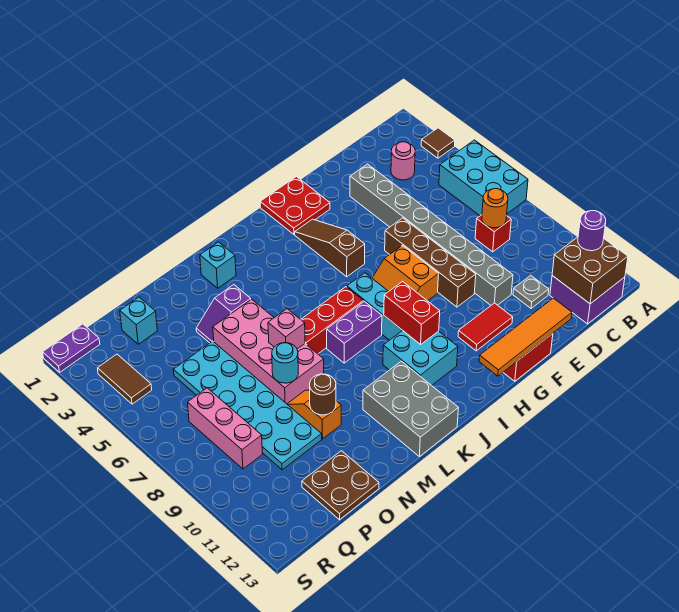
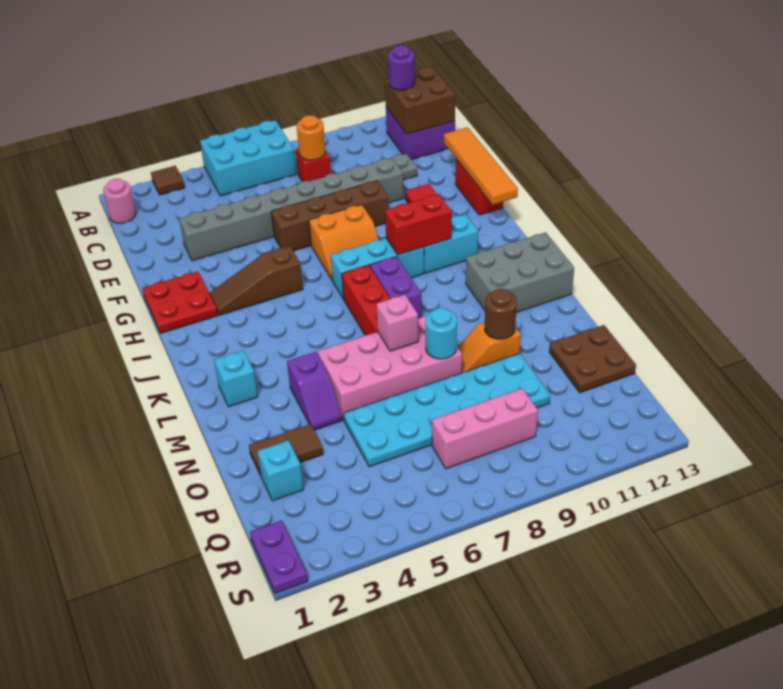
pink round brick C3 level 1 -> pink round brick B1 level 1
cyan brick I10:J11 level 1 -> cyan brick I10:I11 level 1
brown tile R3:R4 level 1 -> brown tile O2:O3 level 1

